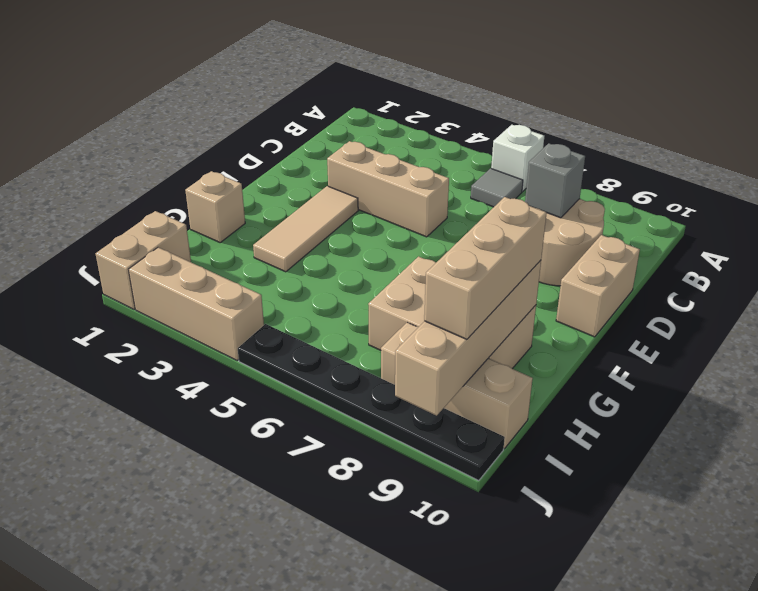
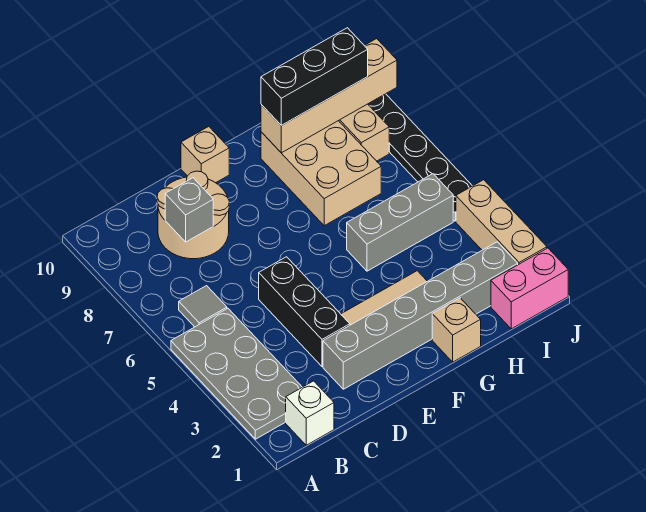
none -> grey plate A2:B5 level 1
white brick A6 level 1 -> white brick B1 level 1
none -> grey brick D2:I2 level 1
tan brick D3:D5 level 1 -> black brick D3:D5 level 1
tan brick D10:E10 level 1 -> tan brick E10 level 1
none -> grey brick G5:I5 level 1
tan brick G9:I9 level 3 -> black brick G9:I9 level 3
tan brick I1:J1 level 1 -> pink brick I1:J1 level 1

